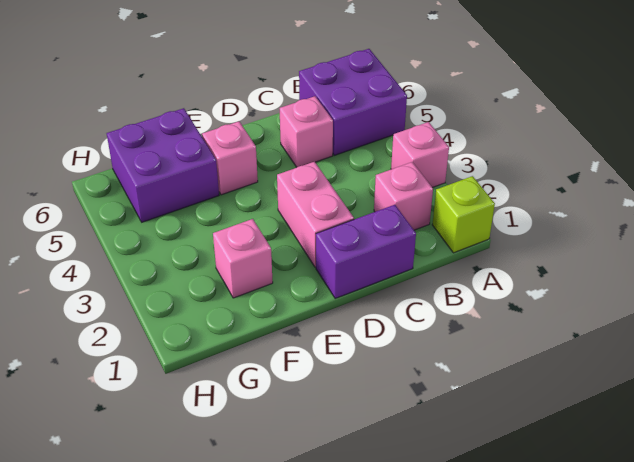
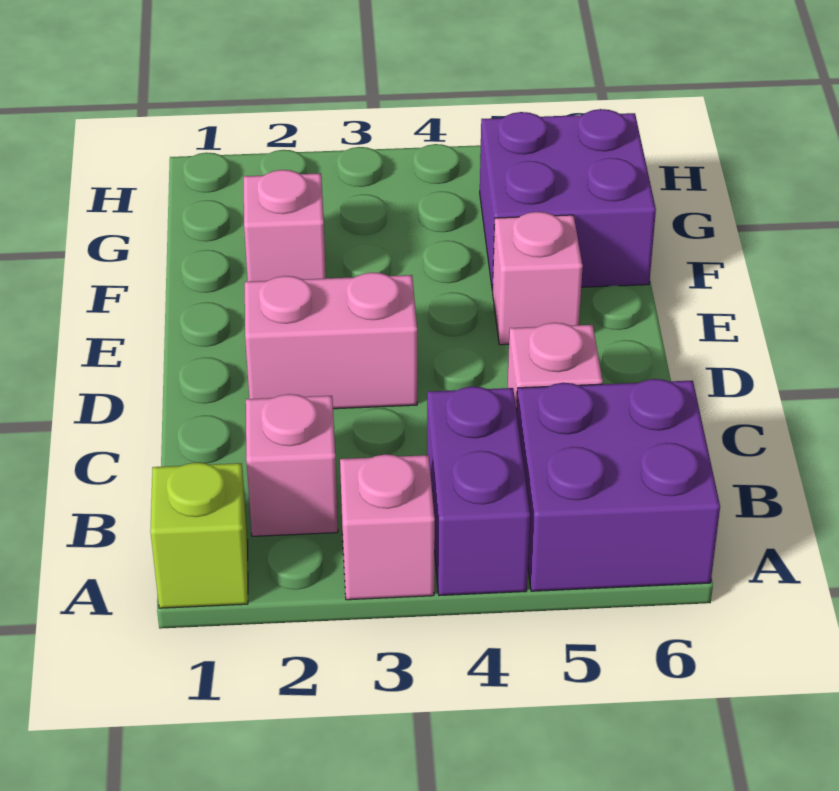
purple brick C1:D1 level 1 -> purple brick A4:B4 level 1

